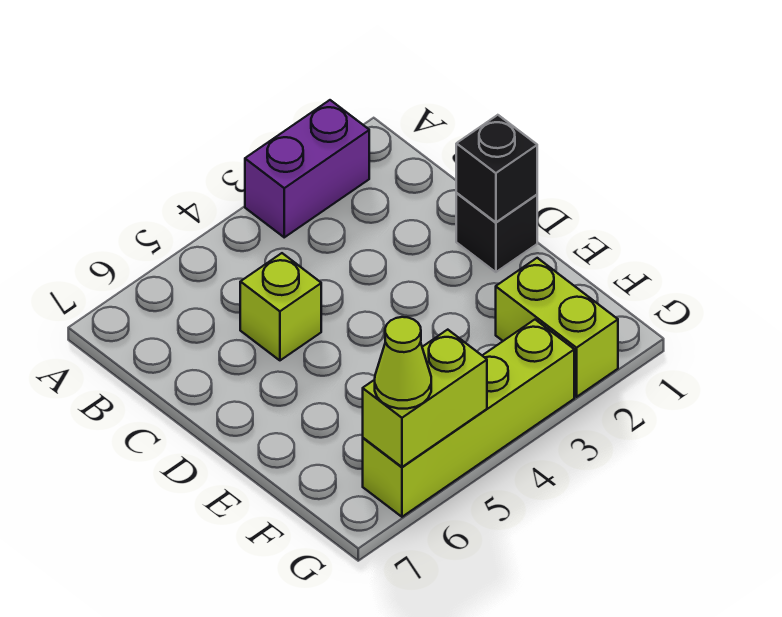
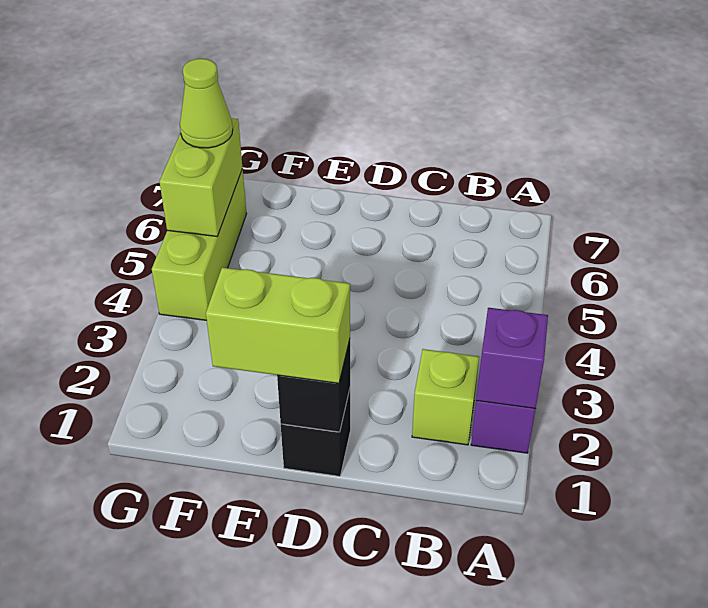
none -> purple brick A2 level 2
lime brick C5 level 1 -> lime brick B2 level 1
lime brick F2:G2 level 1 -> lime brick D1:E1 level 3
lime brick G3:G6 level 1 -> lime brick G4:G6 level 1

